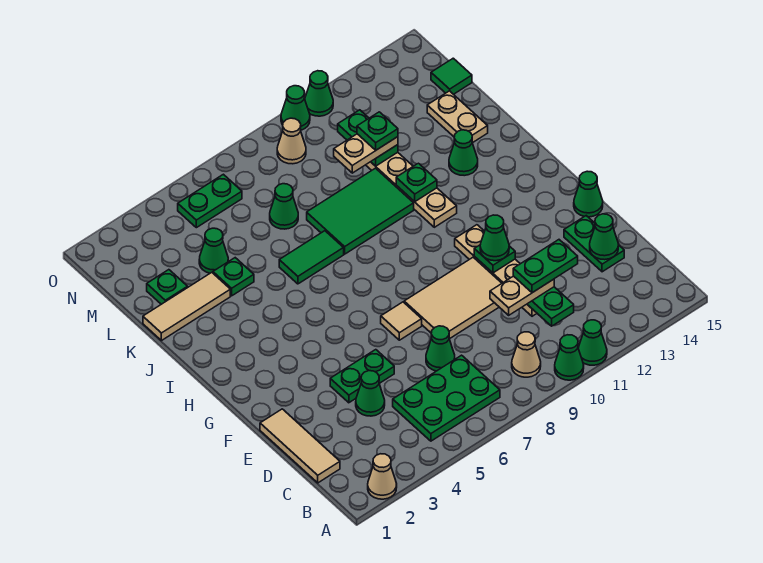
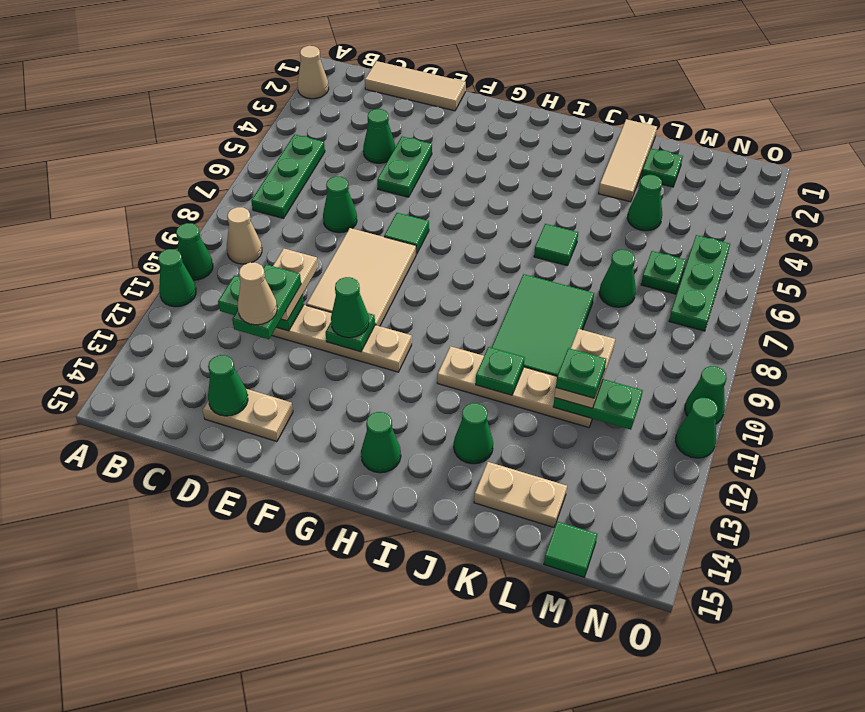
green plate B5:C7 level 1 -> green plate B5:B7 level 1
green plate D14:E14 level 1 -> tan plate D14:E14 level 1
tan tile F7 level 1 -> green tile F7 level 1
green cone F15 level 1 -> green cone H14 level 1
green tile J6:J7 level 1 -> green tile J6 level 1
green plate K4 level 1 -> green plate M6 level 1
green plate N5:N6 level 1 -> green plate N5:N7 level 1
tan cone N9 level 1 -> tan cone D12 level 5

